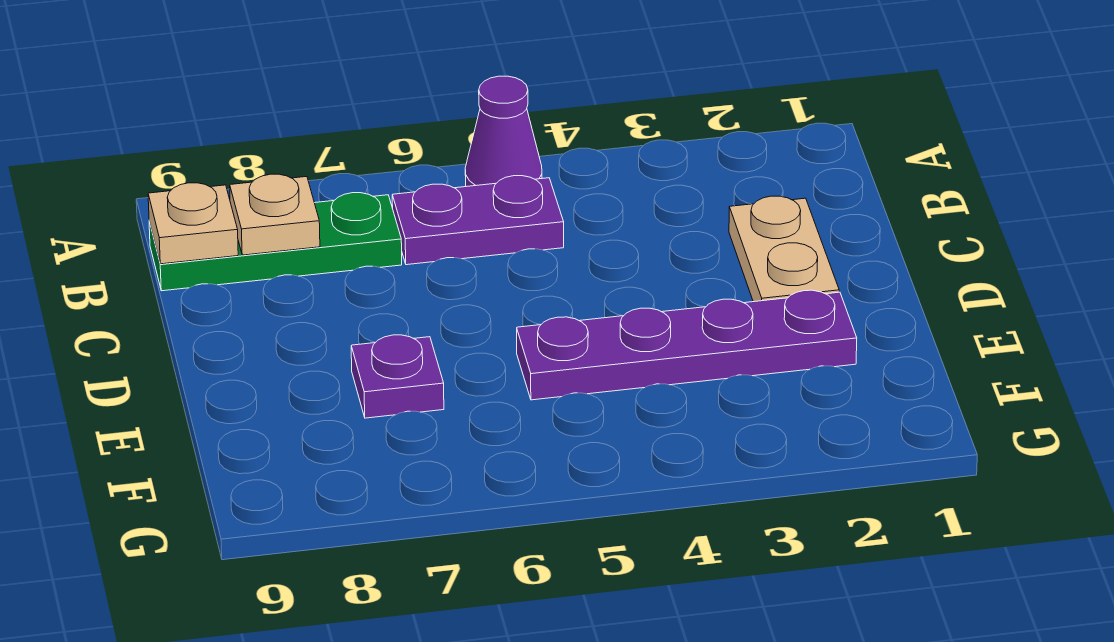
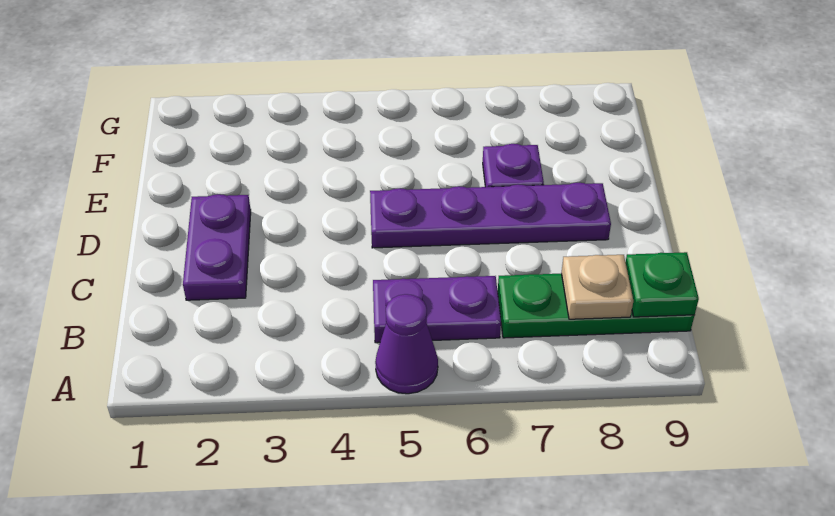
tan plate B9 level 2 -> green plate B9 level 2
tan plate C2:D2 level 1 -> purple plate C2:D2 level 1
purple plate E2:E5 level 1 -> purple plate D5:D8 level 1

